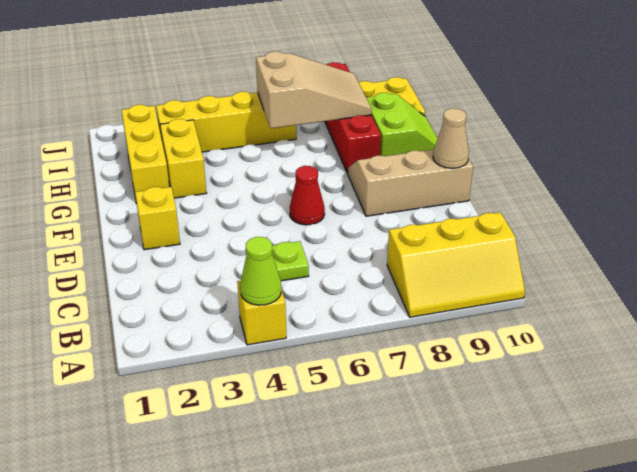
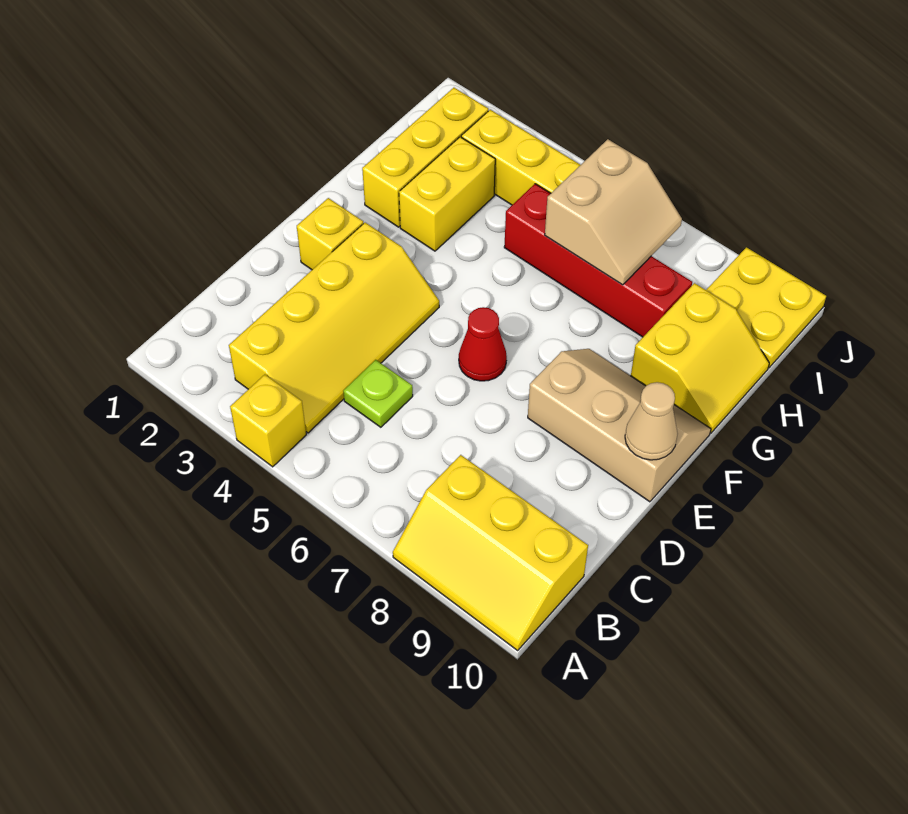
lime cone A4 level 2 -> none
none -> yellow slope B3:E4 level 1 top 3
red brick G8:J8 level 1 -> red brick H5:H8 level 1
lime slope G9:H10 level 1 top 9 -> yellow slope G9:H10 level 1 top 9
tan slope H6:I8 level 2 top 6 -> tan slope H6:I7 level 2 top 6

